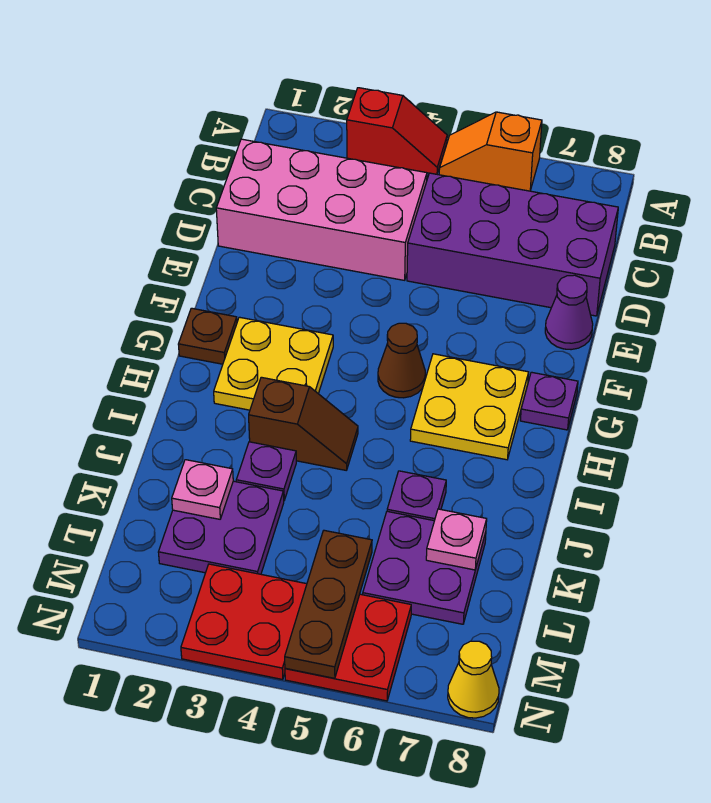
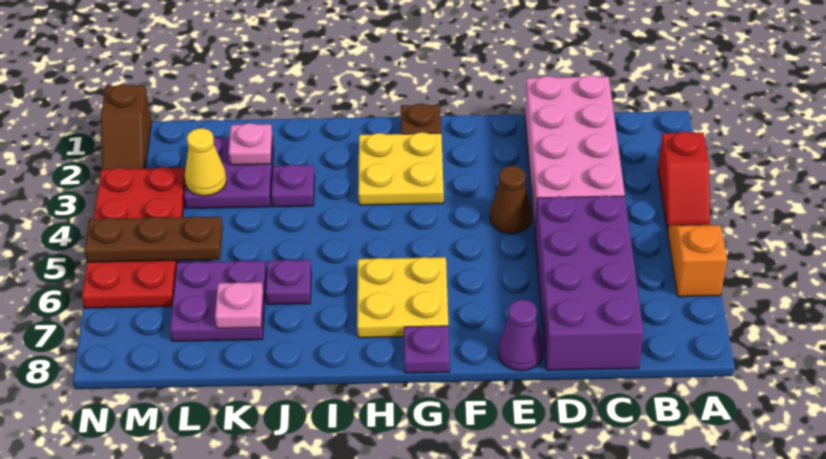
brown cone G5 level 1 -> brown cone E4 level 1
brown slope I3:I4 level 1 top 3 -> brown slope N1:N2 level 1 top 1
yellow cone N8 level 1 -> yellow cone L3 level 2

